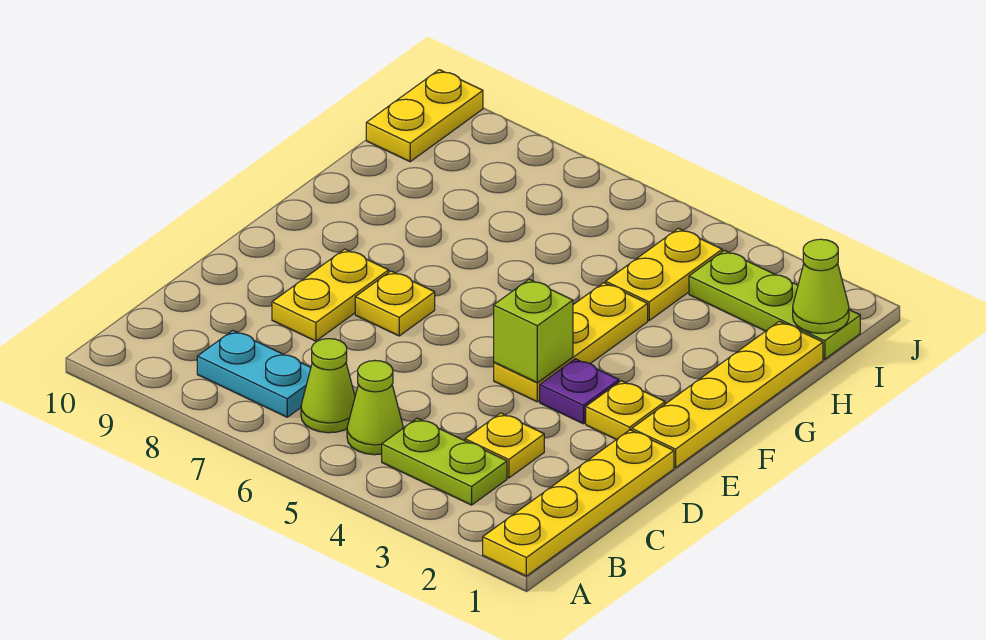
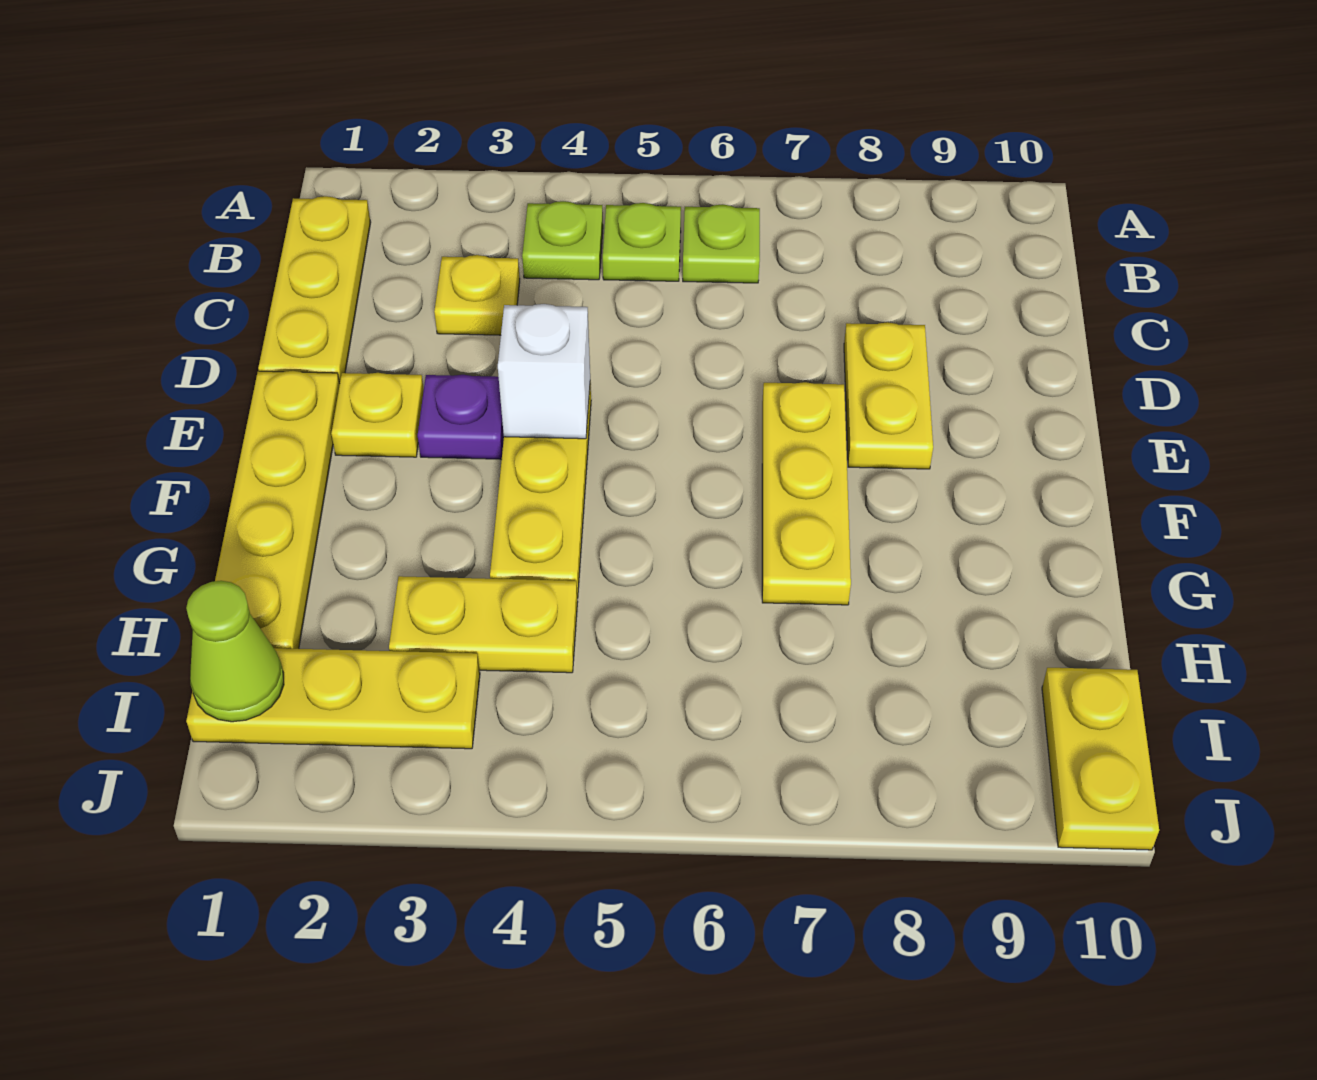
yellow plate A1:D1 level 1 -> yellow plate B1:D1 level 1
lime plate B3:B4 level 1 -> lime plate B4 level 1
lime cone B5 level 1 -> lime plate B5 level 1
lime cone B6 level 1 -> lime plate B6 level 1
cyan plate B7:B8 level 1 -> none
lime brick E4 level 2 -> white brick E4 level 2
yellow plate E7 level 1 -> yellow plate E7:G7 level 1
yellow plate H4:I4 level 1 -> yellow plate H3:H4 level 1
lime plate I1:I3 level 1 -> yellow plate I1:I3 level 1

